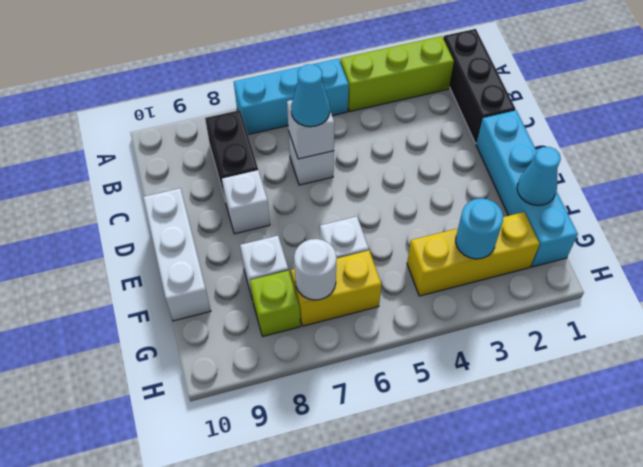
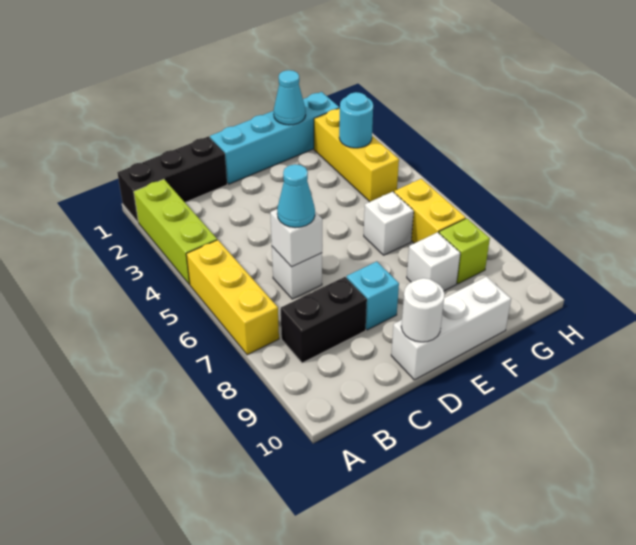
cyan brick A5:A7 level 1 -> yellow brick A5:A7 level 1
white brick D8 level 1 -> cyan brick D8 level 1
white round brick G7 level 2 -> white round brick D10 level 2

